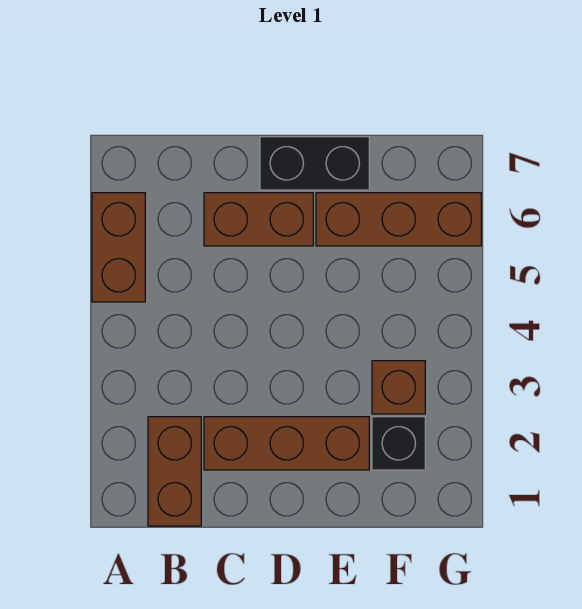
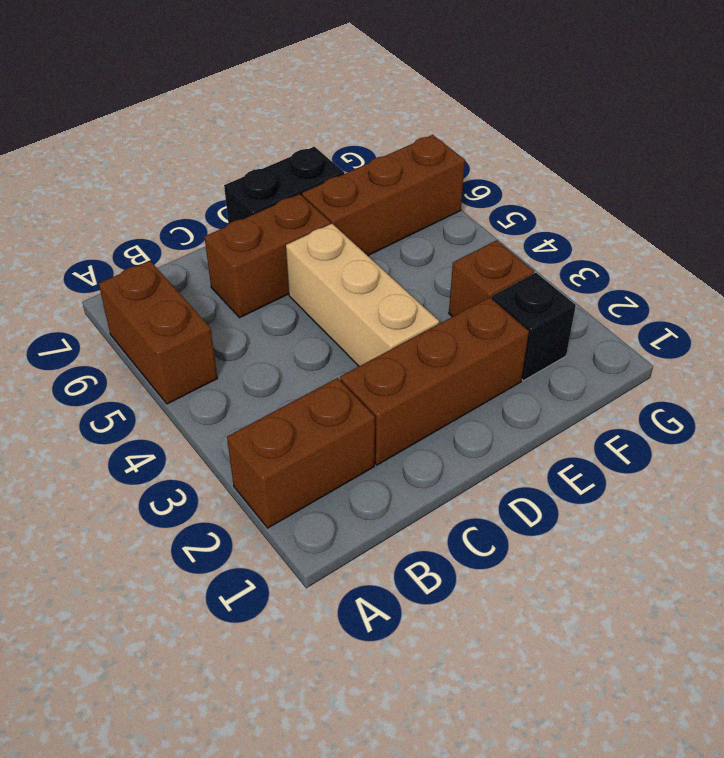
brown brick B1:B2 level 1 -> brown brick A2:B2 level 1
none -> tan brick D3:D5 level 1

